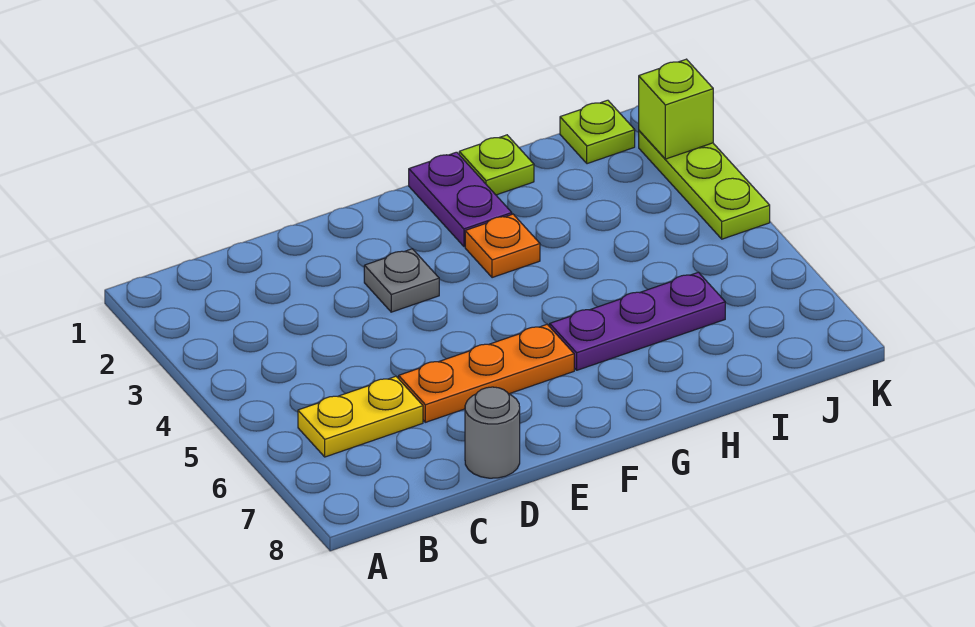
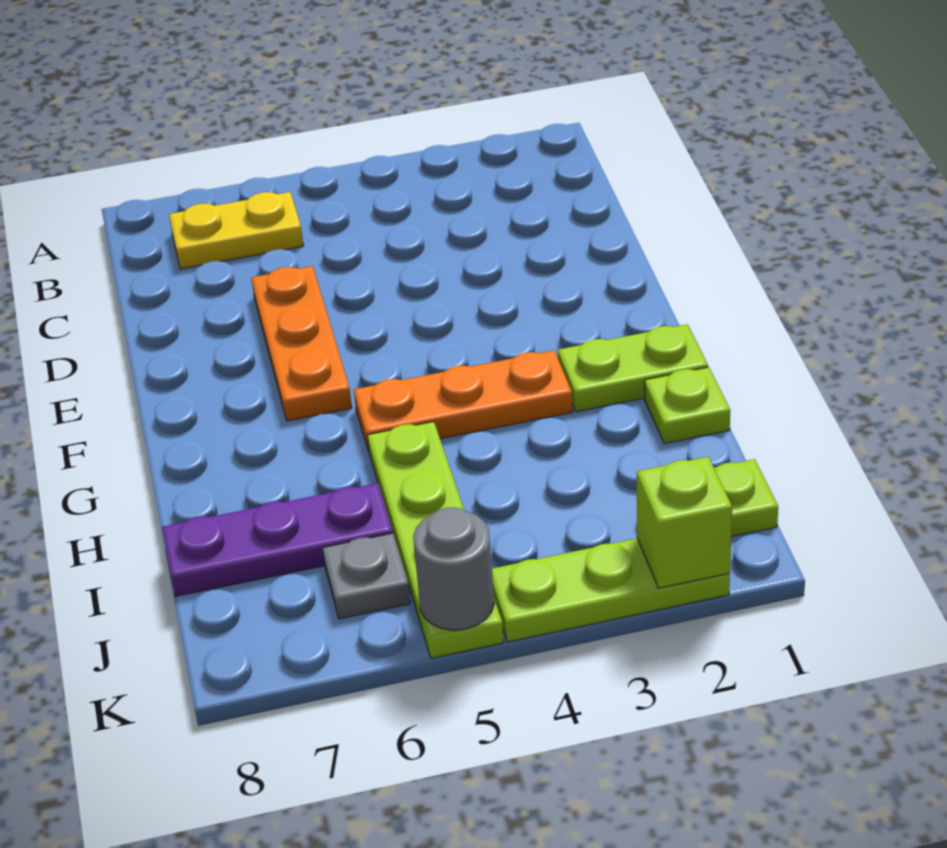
yellow plate B6:C6 level 1 -> yellow plate B6:B7 level 1
grey round brick D8 level 1 -> grey round brick K5 level 2
grey plate E3 level 1 -> grey plate J6 level 1
purple plate G1:G2 level 1 -> lime plate G1:G2 level 1
orange plate G3 level 1 -> orange plate G3:G5 level 1
purple plate G6:I6 level 1 -> purple plate I6:I8 level 1
none -> lime plate H5:K5 level 1

